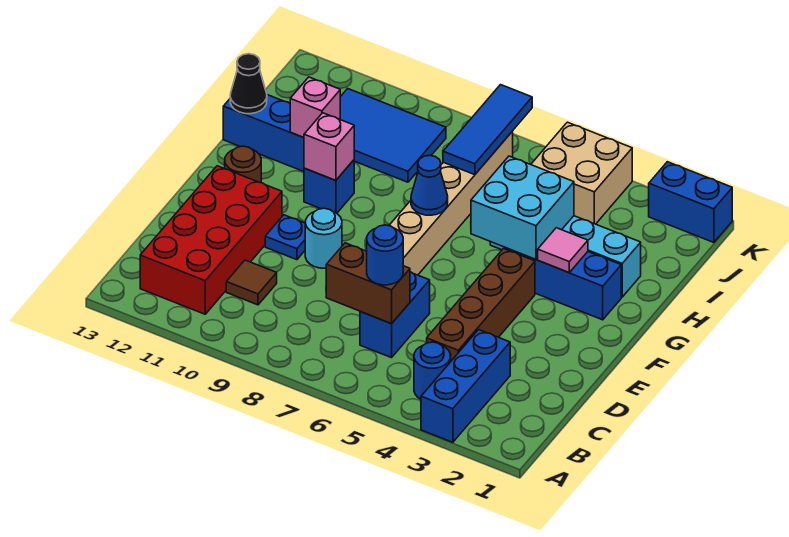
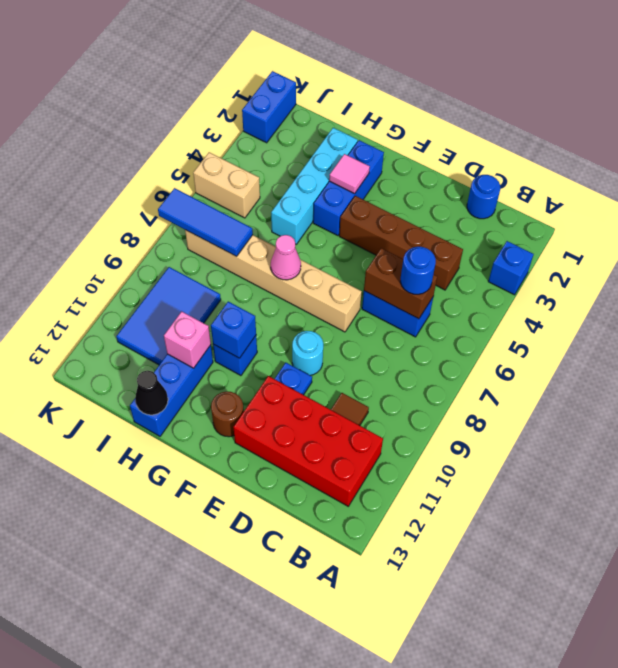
blue brick A3:C3 level 1 -> blue brick A3 level 1
blue round brick B4 level 1 -> blue round brick C1 level 1
brown brick C6:C7 level 2 -> brown brick C6:D6 level 2
cyan brick G4:H5 level 2 -> none
blue cone G7 level 2 -> pink cone G7 level 2
pink brick G10 level 2 -> blue brick G10 level 2
tan brick J4:K5 level 1 -> tan brick J5:K5 level 1

